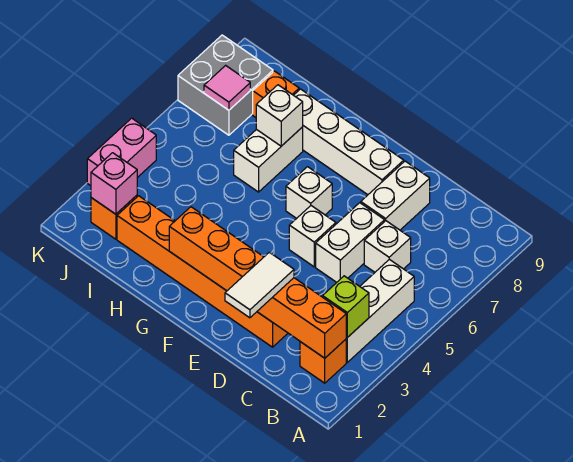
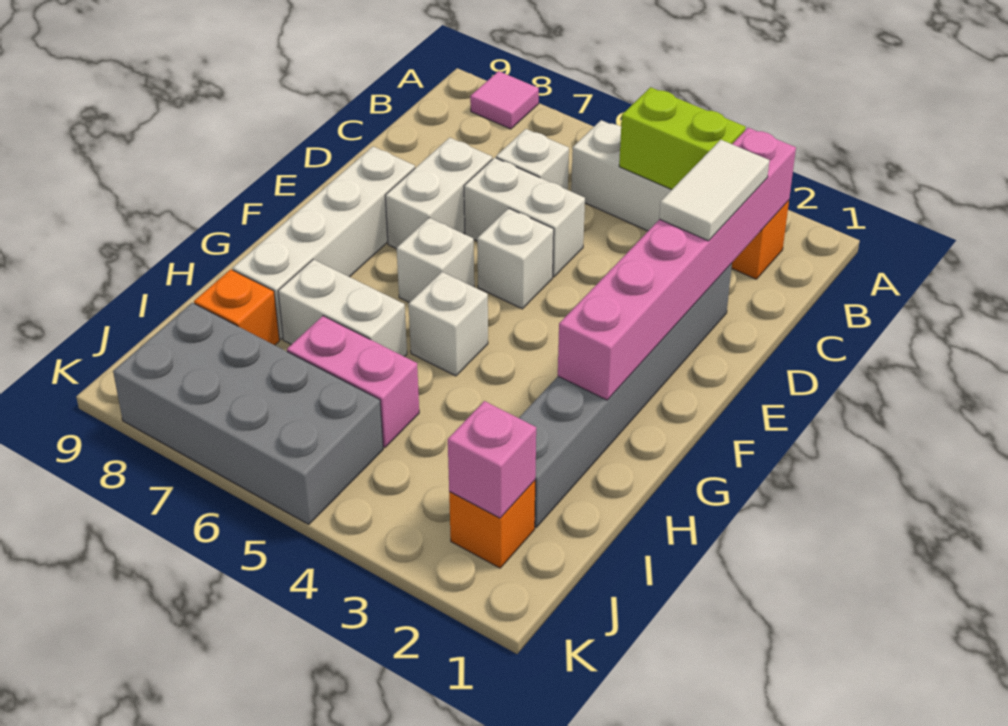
orange brick B2:G2 level 2 -> pink brick B2:G2 level 2
lime brick B3 level 2 -> lime brick B3:B4 level 2
white tile D1:D2 level 3 -> white tile C2:D2 level 3
orange brick D2:I2 level 1 -> grey brick D2:I2 level 1
white brick D7:D8 level 1 -> white brick D7:E7 level 1
white brick H7 level 2 -> white brick G5 level 1
grey brick J7:K8 level 1 -> grey brick J5:K8 level 1
pink tile J7 level 2 -> pink tile A8 level 1
pink brick K3:K4 level 1 -> pink brick I5:I6 level 1

